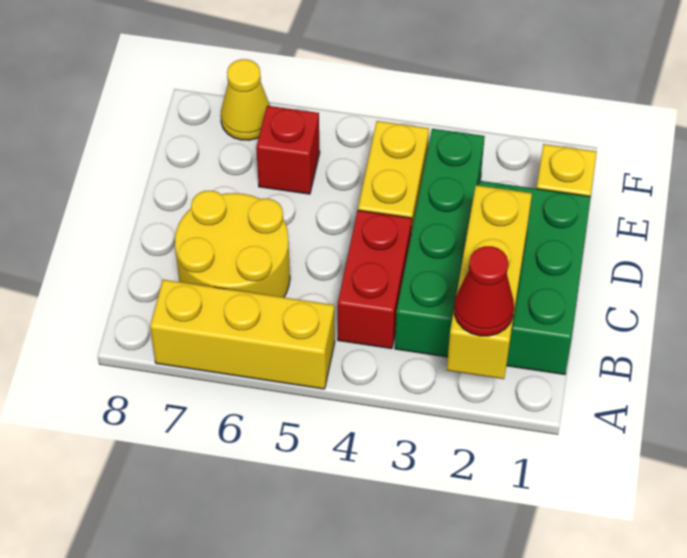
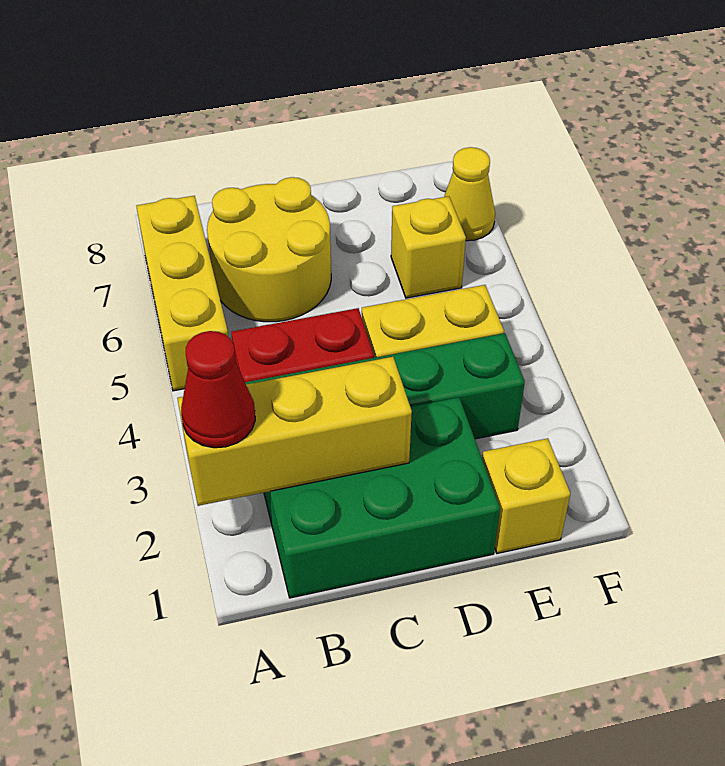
red brick E6 level 1 -> yellow brick E6 level 1

